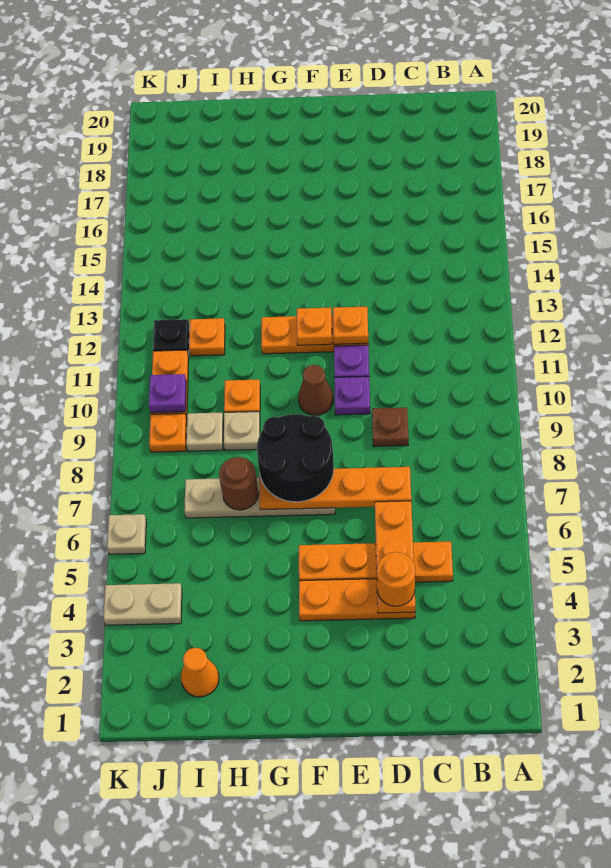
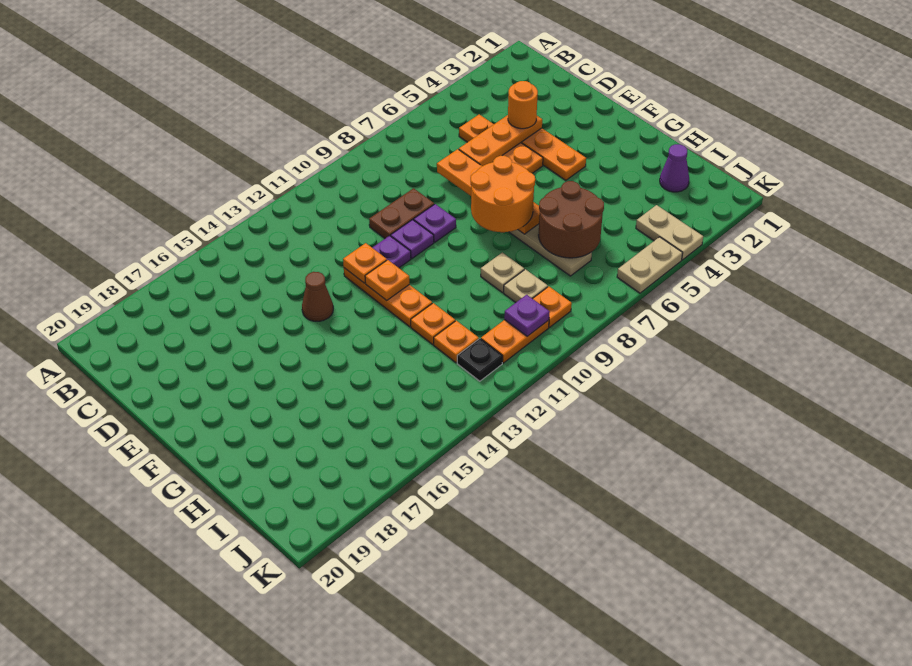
orange plate C5:F5 level 1 -> orange plate C5:E5 level 1
brown plate D9 level 1 -> brown plate D9:D10 level 1
none -> purple plate E9 level 1
black round brick F7:G8 level 3 -> orange round brick F7:G8 level 3
brown cone F10 level 1 -> brown cone E14 level 1
brown round brick H7 level 2 -> brown round brick H6:I7 level 2
orange plate H10 level 1 -> orange plate H12 level 1
orange cone I2 level 1 -> purple cone I2 level 1
tan plate K6 level 1 -> tan plate K5:K6 level 1

